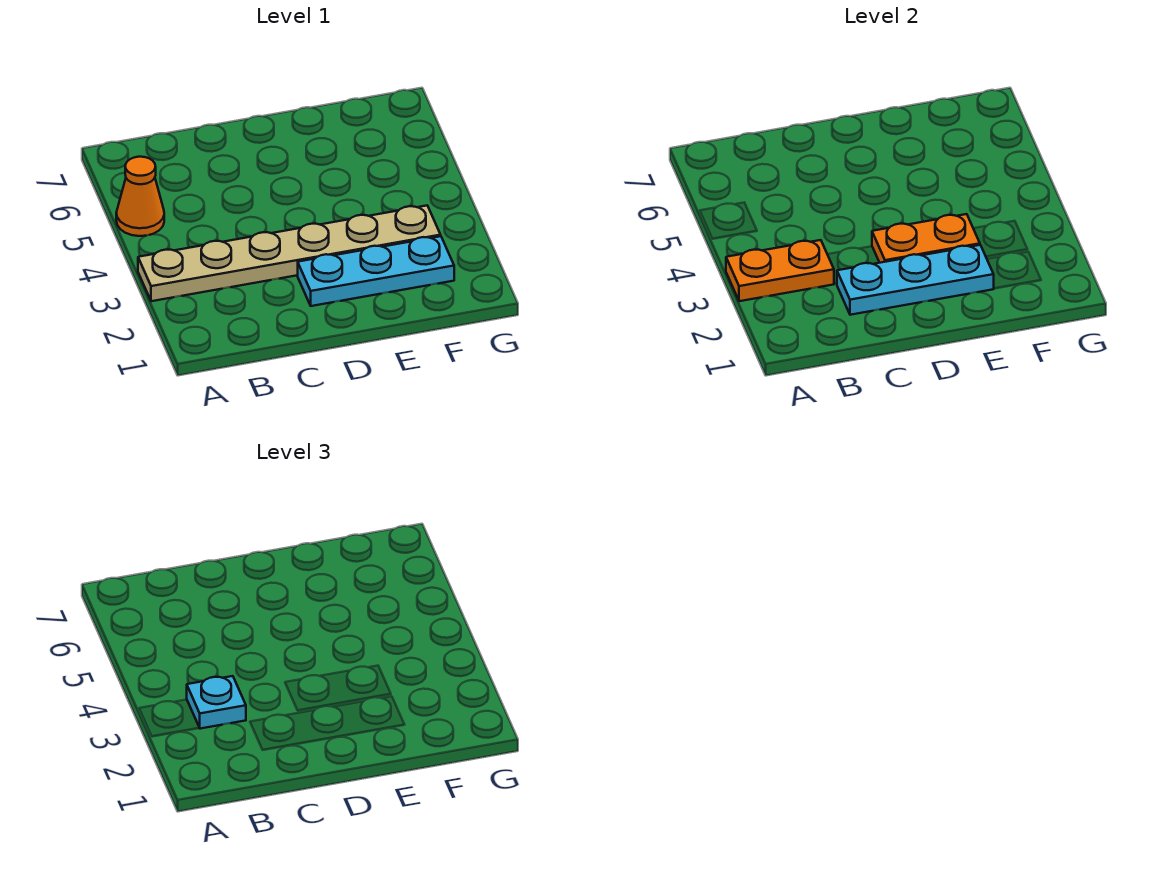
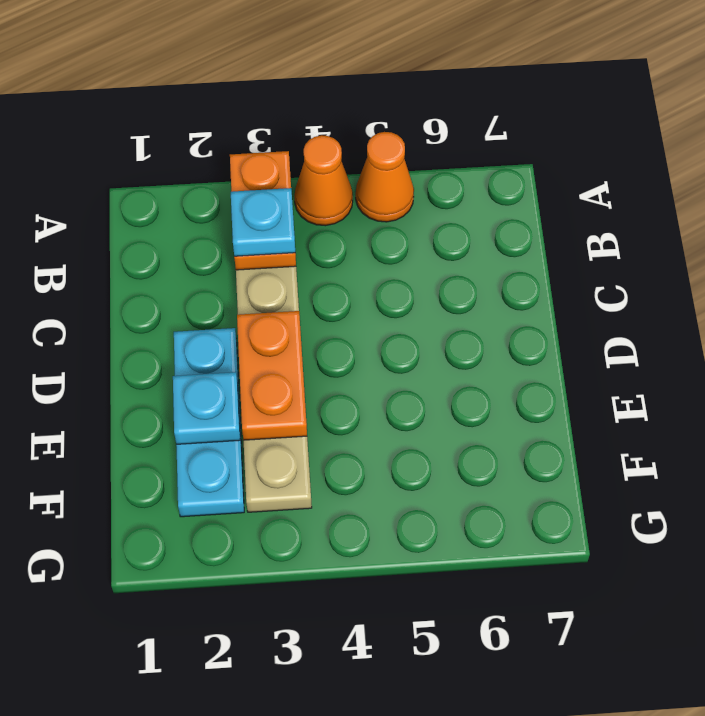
none -> orange cone A4 level 1
cyan plate C2:E2 level 2 -> cyan plate E2 level 2

